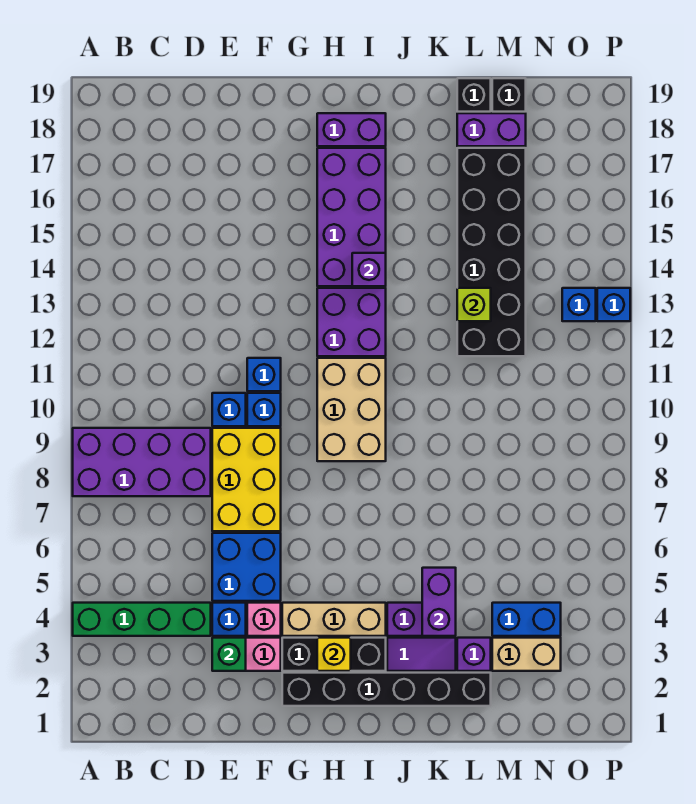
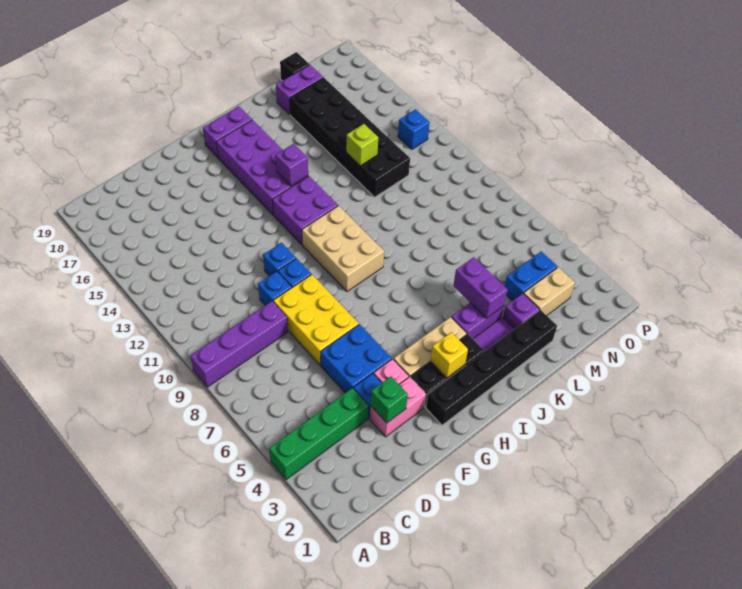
purple brick A8:D9 level 1 -> purple brick A9:D9 level 1
black brick L19 level 1 -> none
blue brick P13 level 1 -> none

